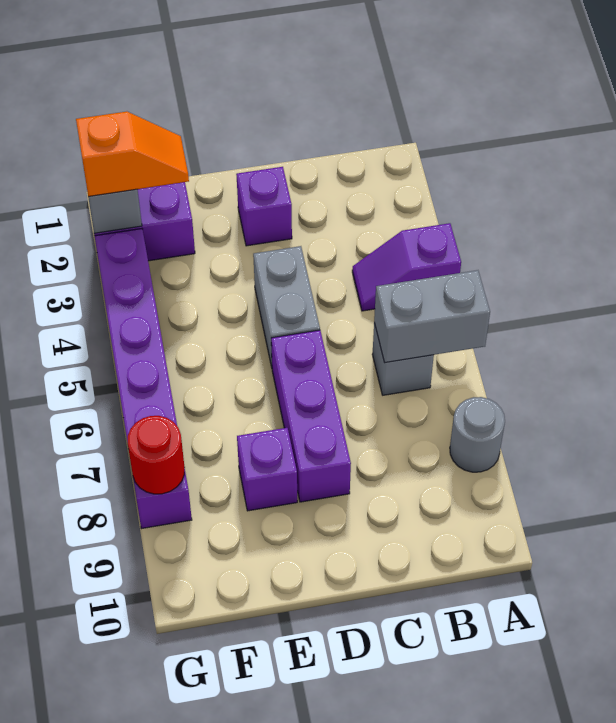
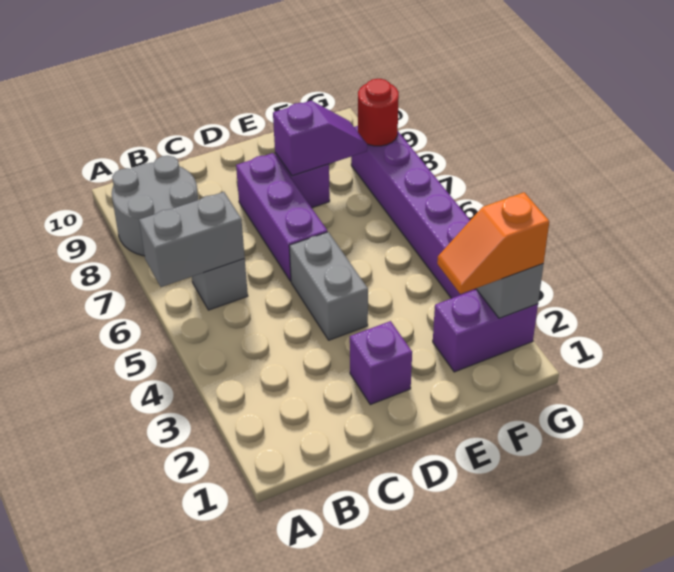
purple slope A4:B4 level 1 top A -> purple slope E8:F8 level 2 top E
grey round brick A8 level 1 -> grey round brick A8:B9 level 1

